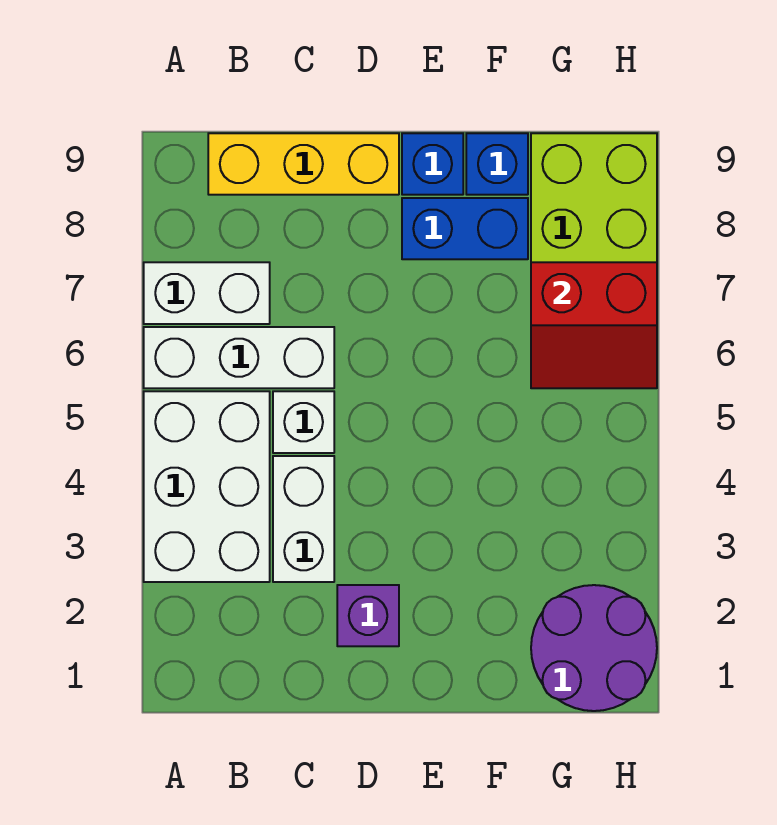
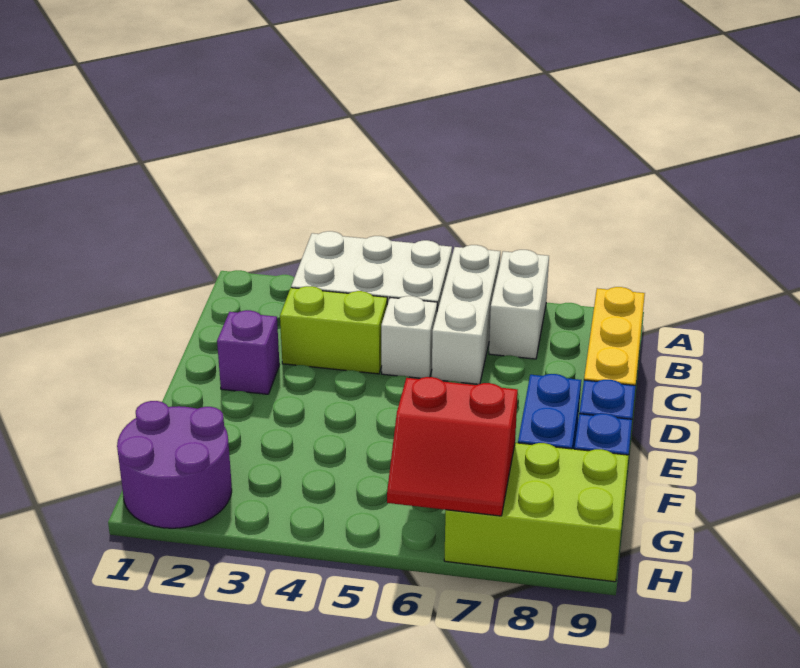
white brick C3:C4 level 1 -> lime brick C3:C4 level 1
red slope G6:H7 level 2 top 7 -> red slope G6:H7 level 2 top G

